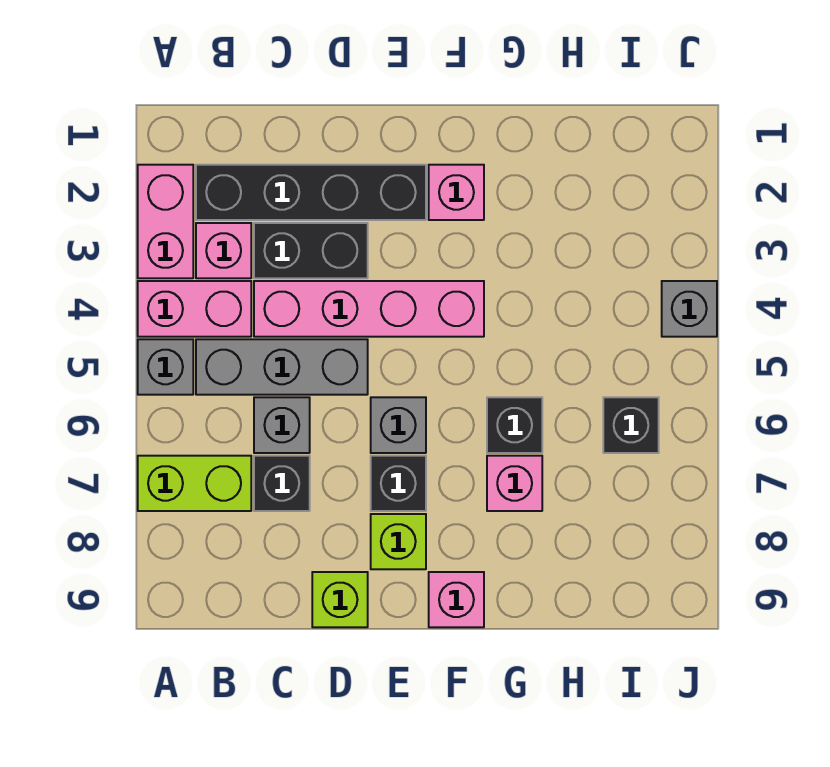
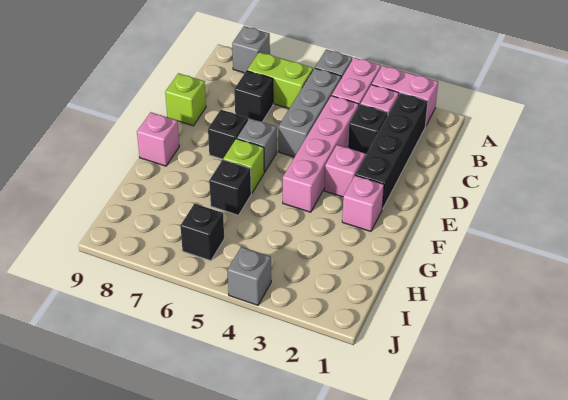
lime brick A7:B7 level 1 -> lime brick B6:B7 level 1
black brick C3:D3 level 1 -> black brick C3 level 1
grey brick C6 level 1 -> grey brick A8 level 1
lime brick E8 level 1 -> lime brick F6 level 1
pink brick G7 level 1 -> pink brick E3 level 1

